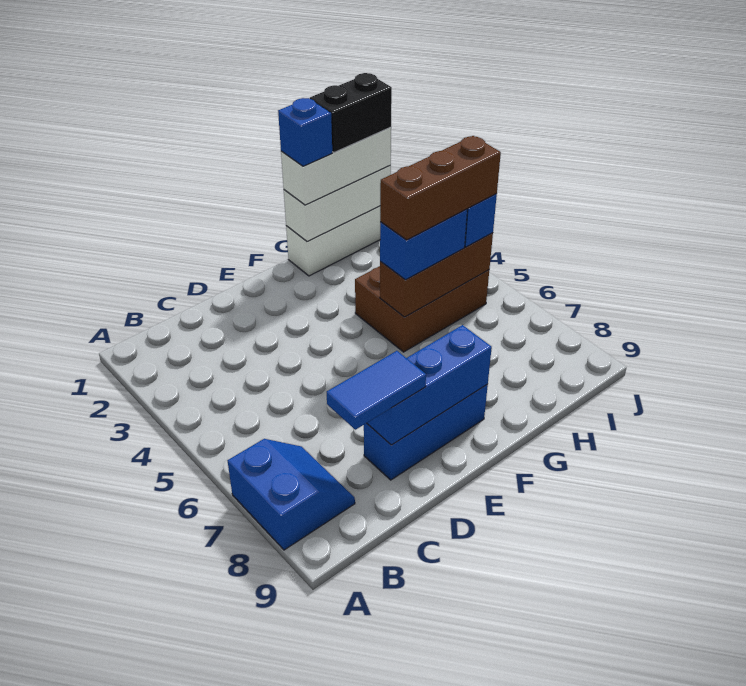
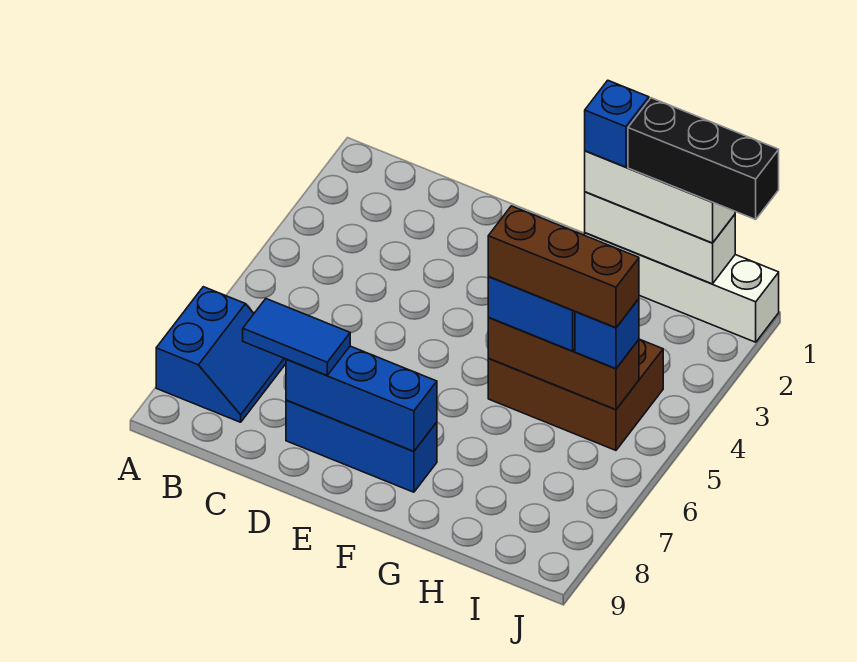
black brick H1:I1 level 4 -> black brick H1:J1 level 4

